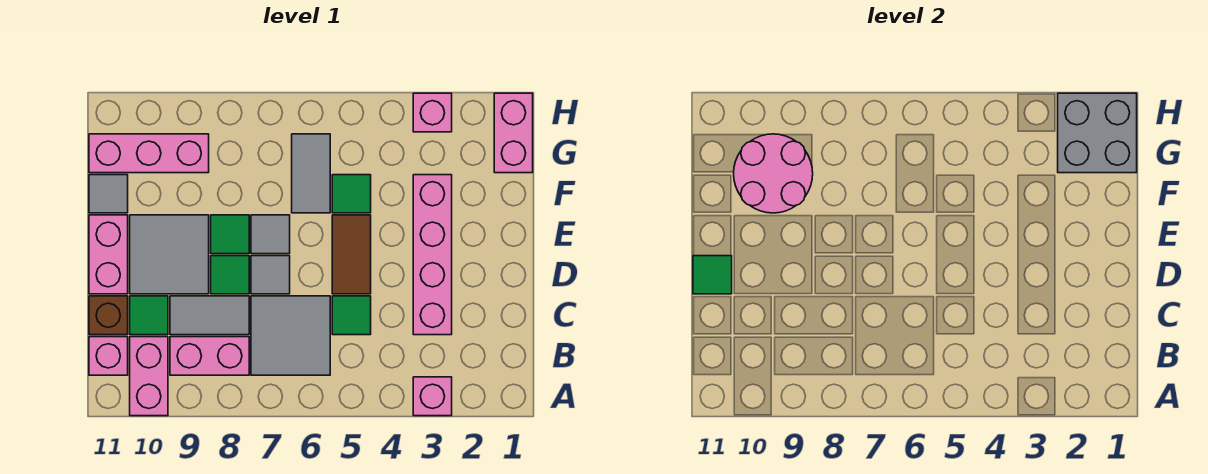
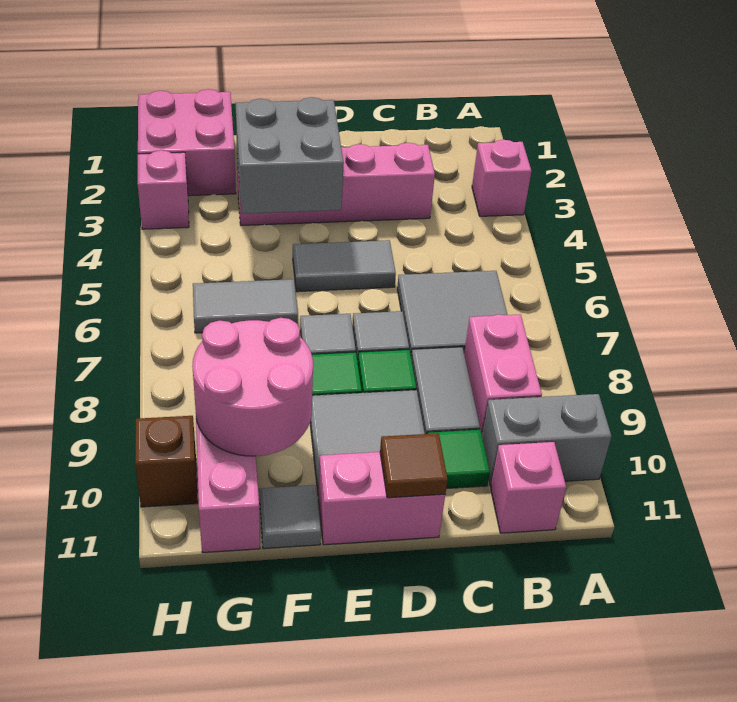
pink brick A10:B10 level 1 -> grey brick A10:B10 level 1
green tile C5 level 1 -> none
brown brick C11 level 1 -> brown brick H10 level 1
brown tile D5:E5 level 1 -> grey tile D5:E5 level 1
green tile D11 level 2 -> brown tile D11 level 2
green tile F5 level 1 -> none
pink brick G1:H1 level 1 -> pink brick G1:H2 level 1
grey brick G1:H2 level 2 -> grey brick E3:F4 level 2

